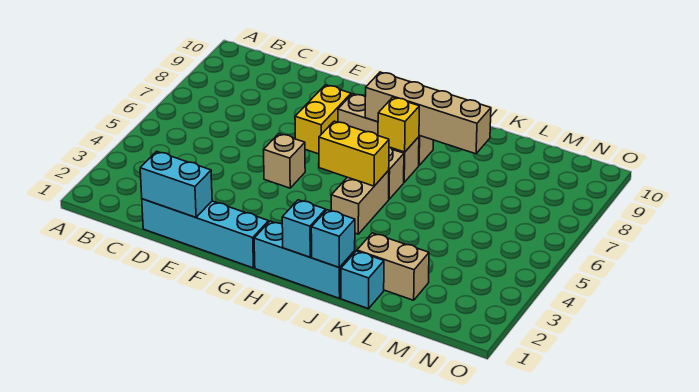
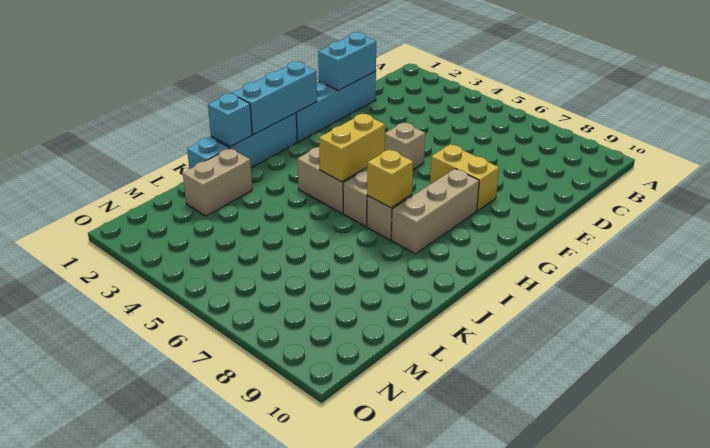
tan brick H8:K8 level 2 -> none
cyan brick I1 level 2 -> cyan brick G1:I1 level 2

